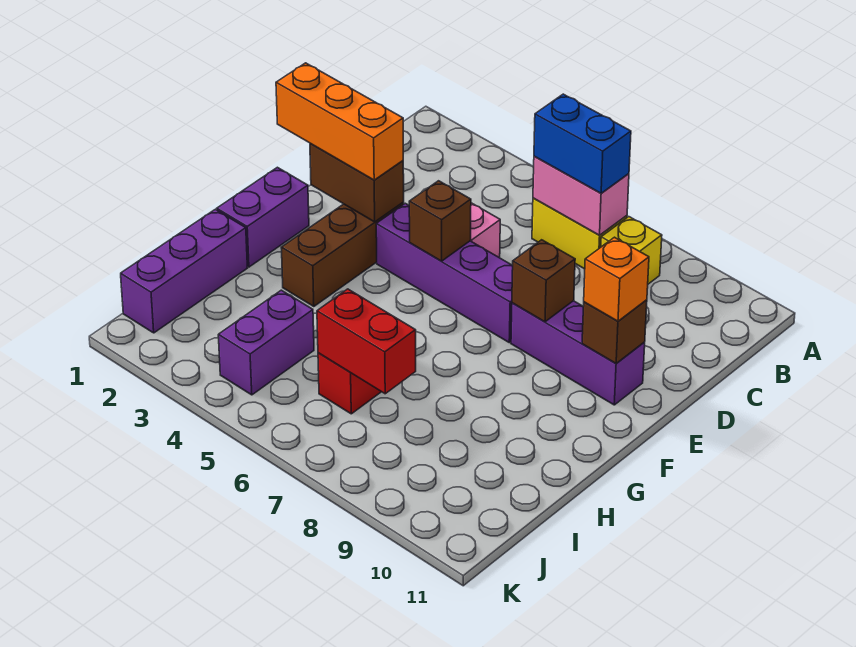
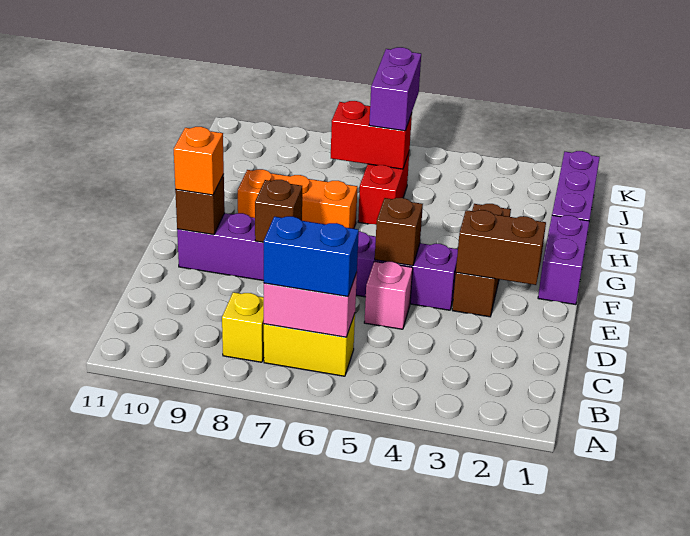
orange brick E1:E3 level 3 -> orange brick G7:G9 level 1
purple brick I4:J4 level 1 -> purple brick I6:J6 level 3

